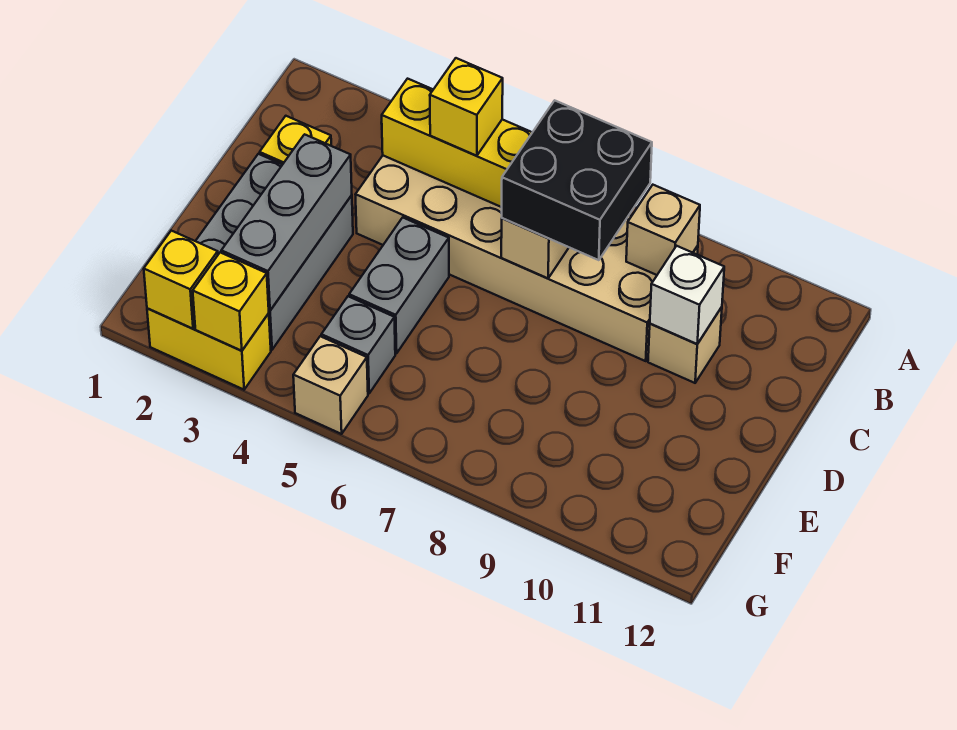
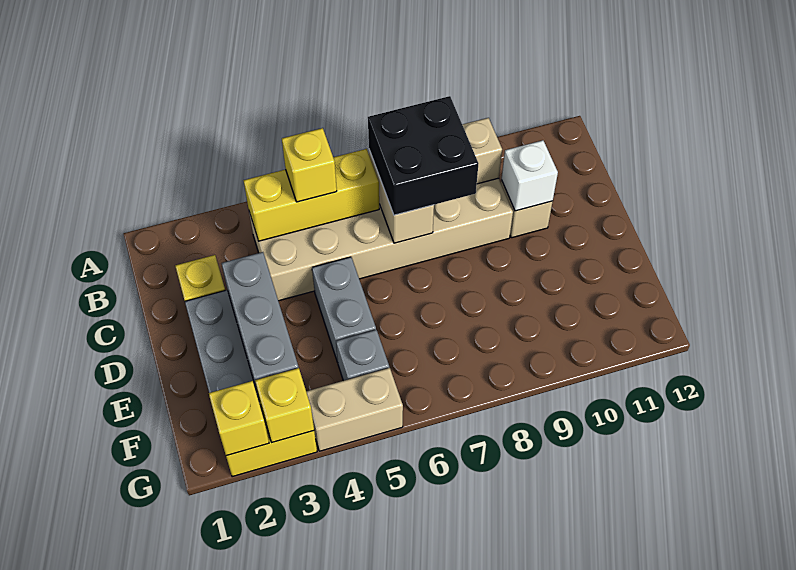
tan brick G5 level 1 -> tan brick G4:G5 level 1

